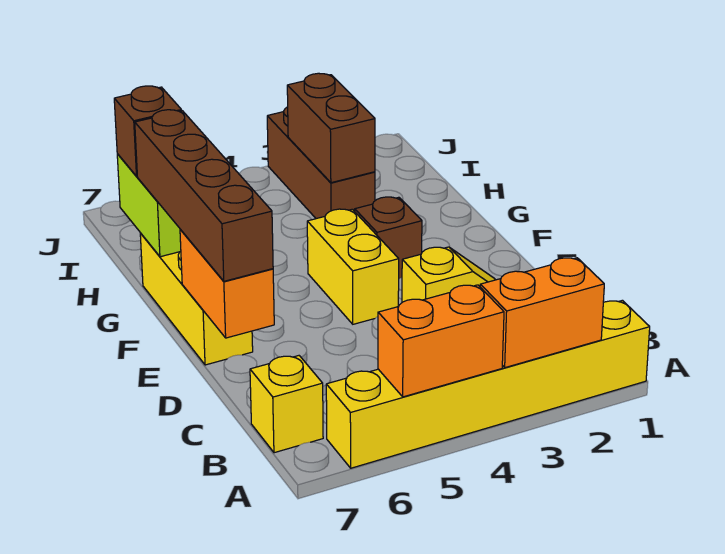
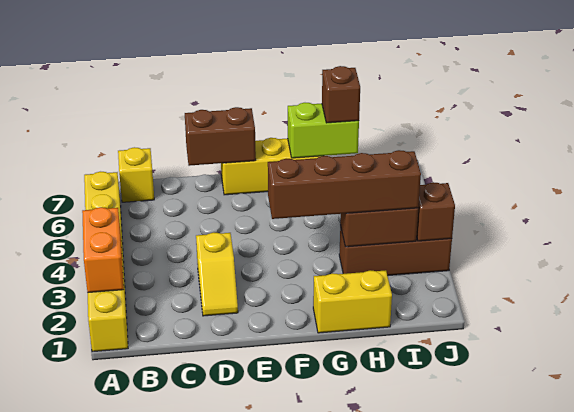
orange brick A4:A5 level 2 -> none
orange brick D7:E7 level 2 -> brown brick D7:E7 level 2
brown brick D7:G7 level 3 -> brown brick F3:I3 level 3
yellow brick E4:F4 level 1 -> yellow brick G1:H1 level 1
brown brick F3 level 1 -> brown brick J3 level 2

